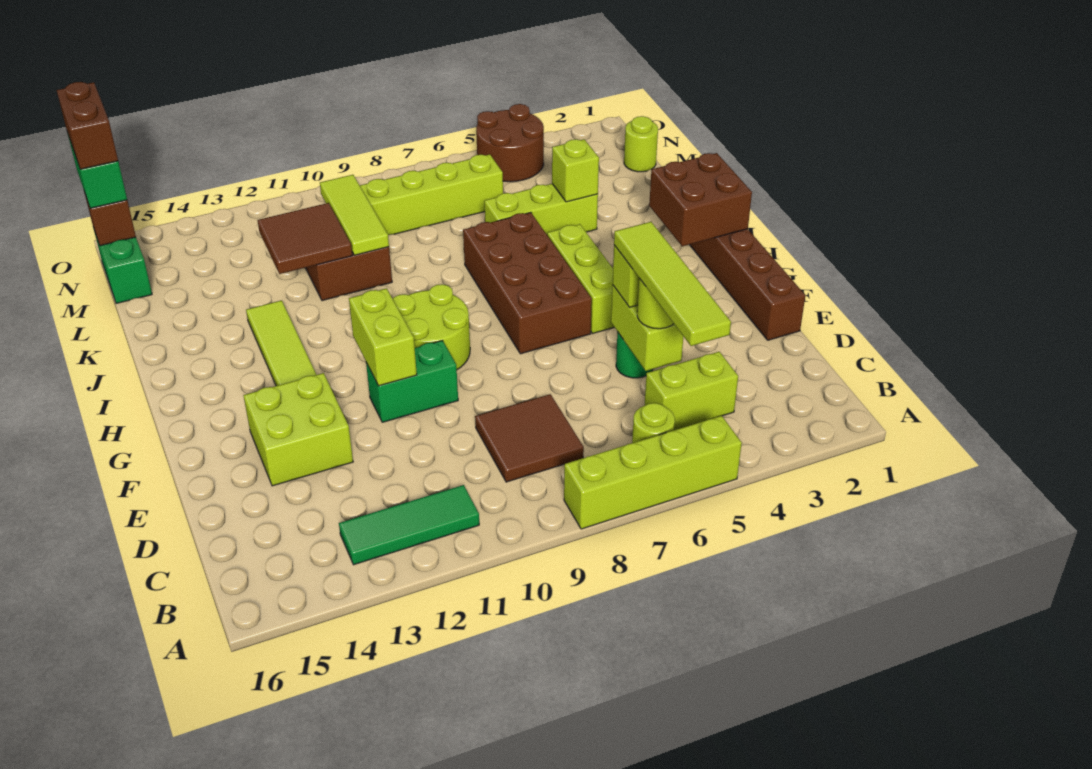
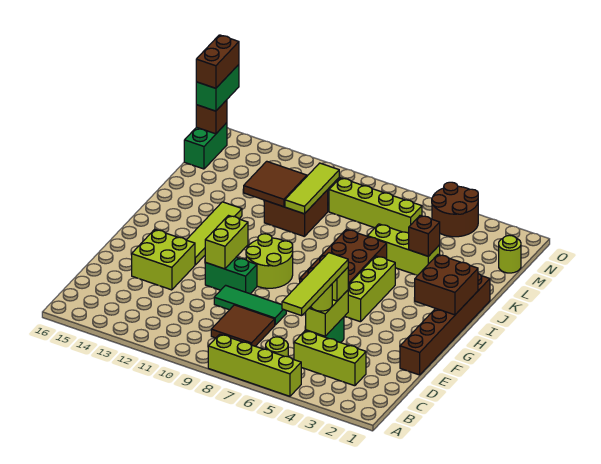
green tile B11:B13 level 1 -> green tile E8:E10 level 1
lime brick C4:C5 level 1 -> lime brick C3:C5 level 1
lime brick K4 level 2 -> brown brick K4 level 2

